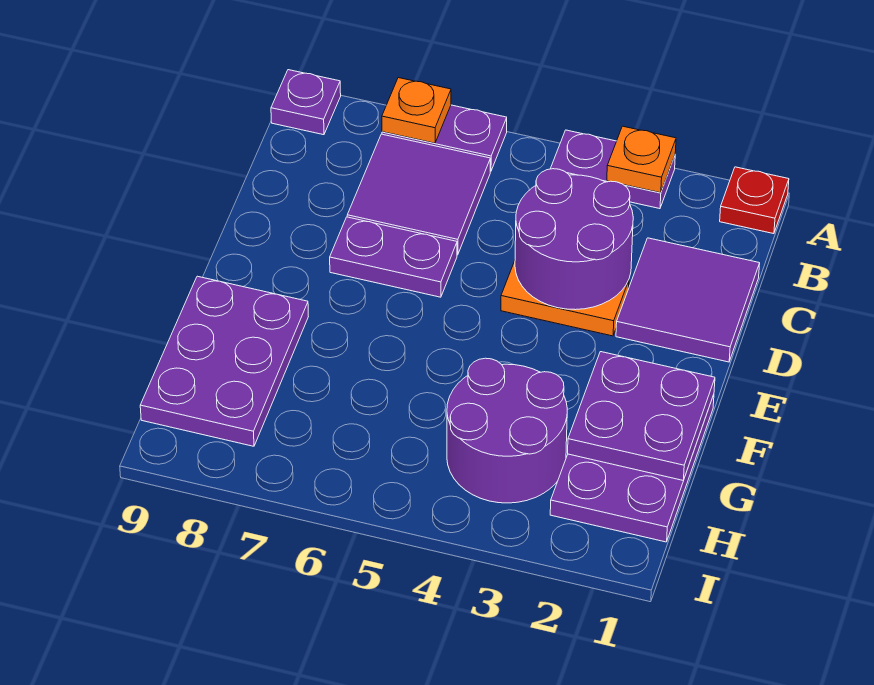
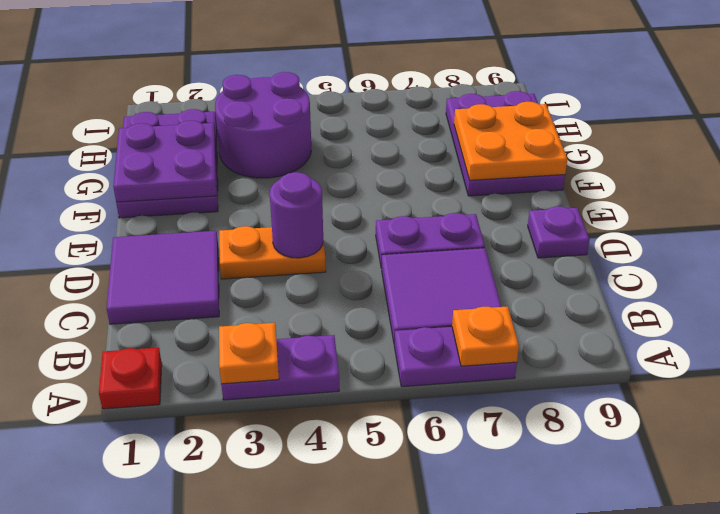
purple plate A9 level 1 -> purple plate D9 level 1
purple round brick C3:D4 level 2 -> purple round brick D4 level 2
none -> orange plate F8:G9 level 2

